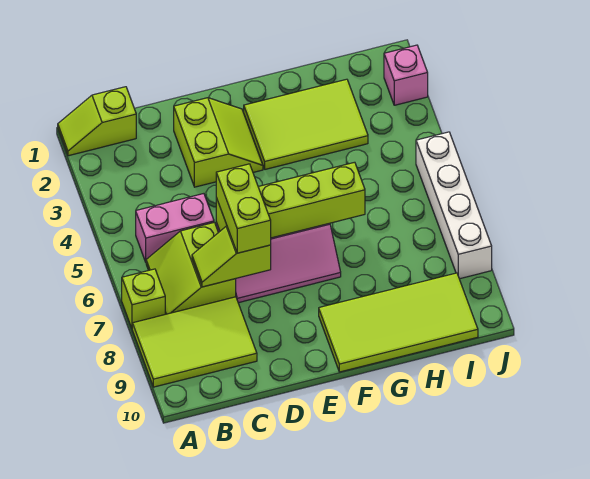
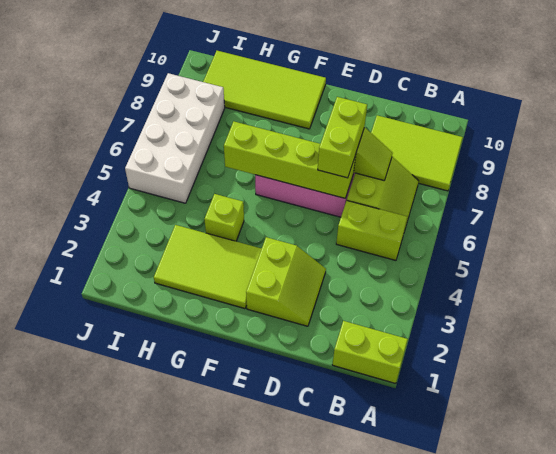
lime slope A1:B1 level 1 top B -> lime brick A1:B1 level 1
lime brick A7 level 1 -> lime brick G4 level 1
pink brick B5:C5 level 1 -> lime brick B5:C5 level 1
lime slope D2:E3 level 1 top D -> lime slope D2:E3 level 1 top E
pink brick J2 level 1 -> none
white brick J5:J8 level 1 -> white brick I5:J8 level 1

